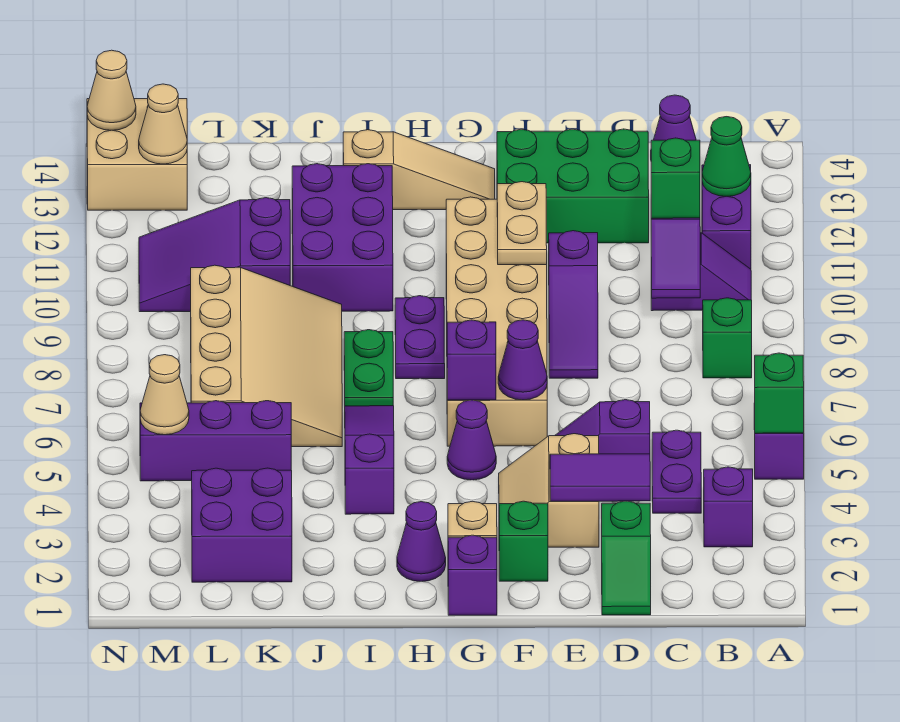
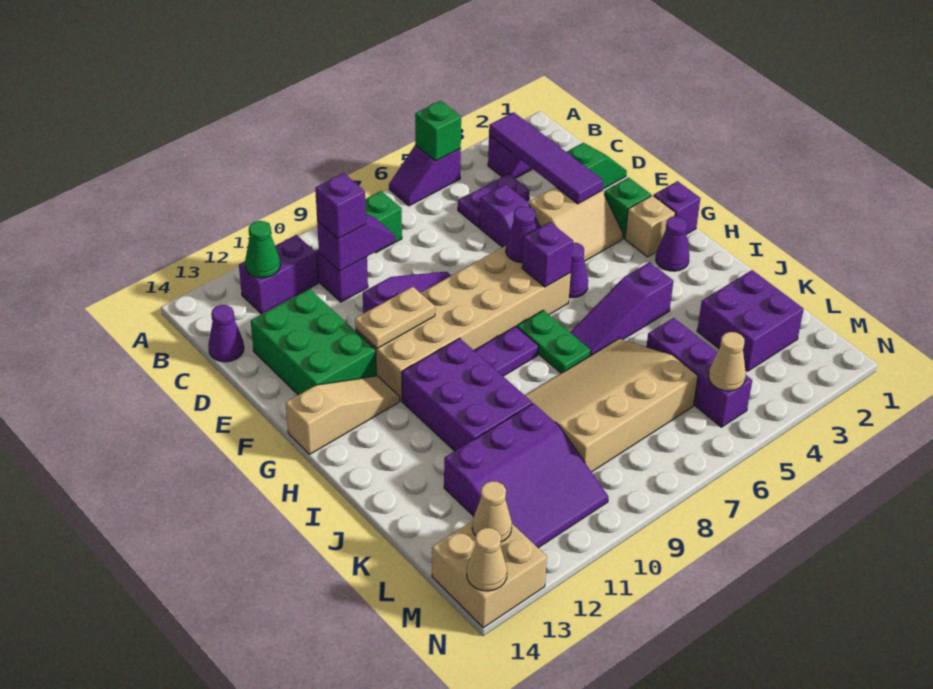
green brick C10 level 3 -> purple brick C10 level 3
purple tile D3:E3 level 2 -> purple tile B3:E3 level 2
tan slope G13:I13 level 1 top I -> tan slope G12:G14 level 1 top 14
green plate I7:I8 level 1 -> green plate H7:I7 level 1
purple brick I10:J12 level 1 -> purple brick H10:J11 level 1
purple slope K10:M11 level 1 top K -> purple slope K10:M12 level 1 top K

